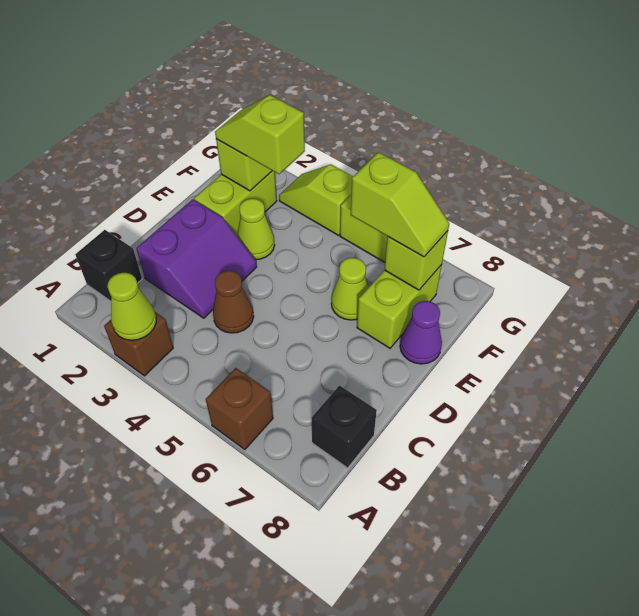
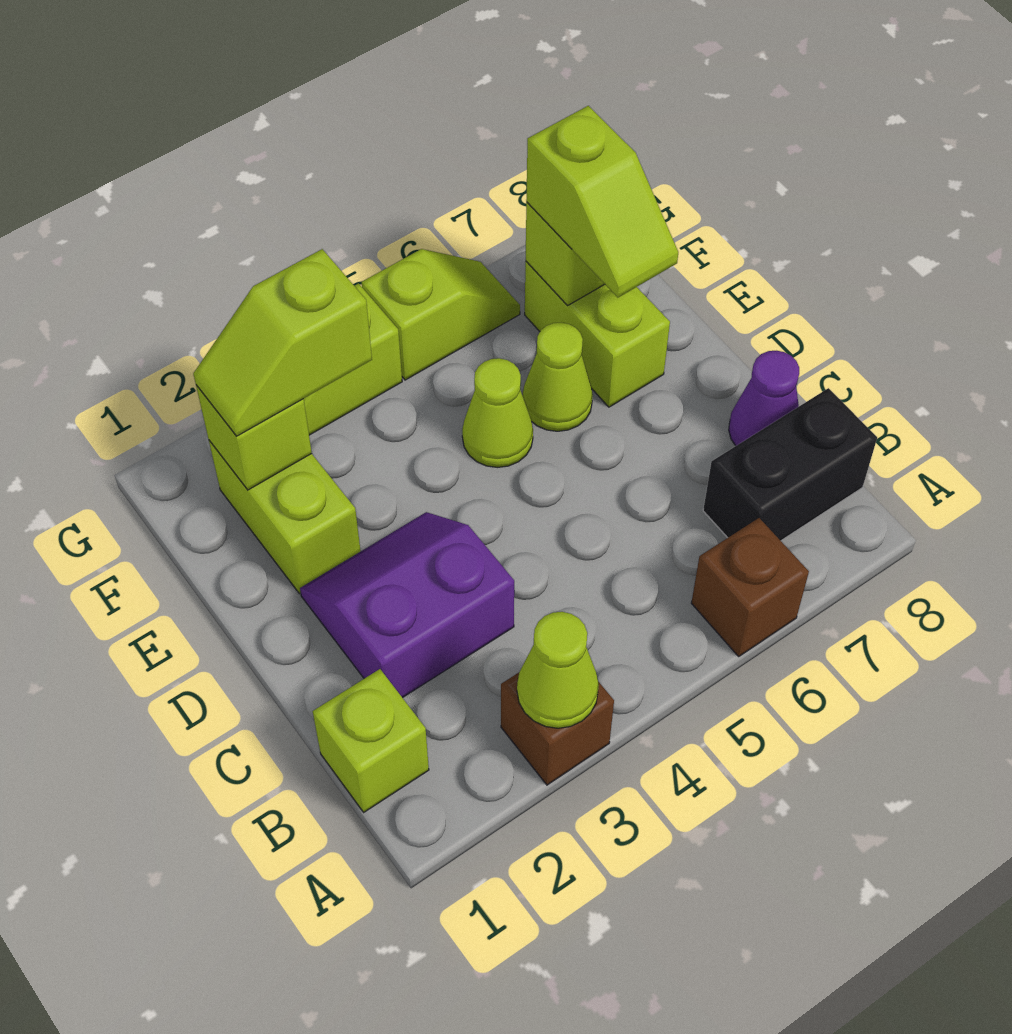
black brick B1 level 1 -> lime brick B1 level 1
black brick B8 level 1 -> black brick B7:B8 level 1
purple slope C2:D3 level 1 top 2 -> purple slope C2:D3 level 1 top C
brown cone C4 level 1 -> none
lime cone E3 level 1 -> lime cone E5 level 1
purple cone E8 level 1 -> purple cone C8 level 1
lime slope F6:F7 level 3 top 6 -> lime slope E7:F7 level 3 top F

